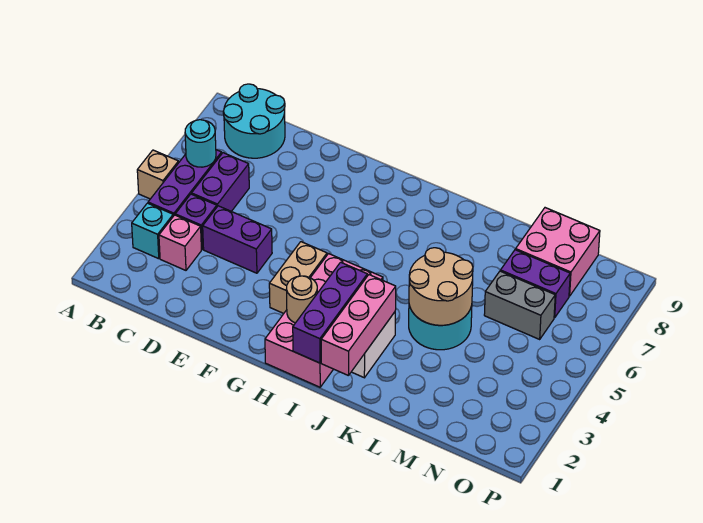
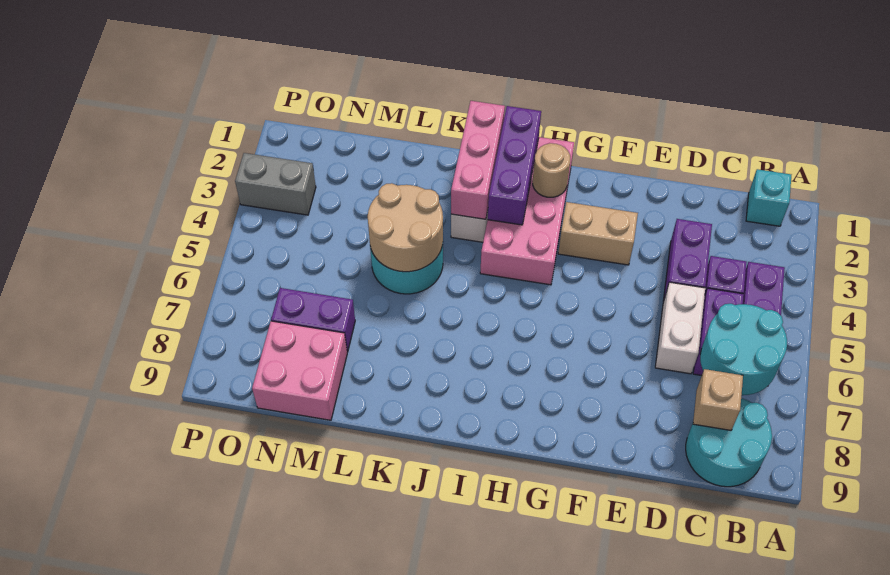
tan brick A5 level 1 -> tan brick C8 level 2
cyan brick B3 level 1 -> cyan brick B1 level 1
cyan round brick B6 level 2 -> cyan round brick B6:C7 level 2
pink brick C3 level 1 -> none
purple brick D4:E4 level 1 -> purple brick D3:D4 level 1
none -> white brick D5:D6 level 1
tan brick G3:G4 level 1 -> tan brick F3:G3 level 1
grey brick M6:N6 level 1 -> grey brick O3:P3 level 1

